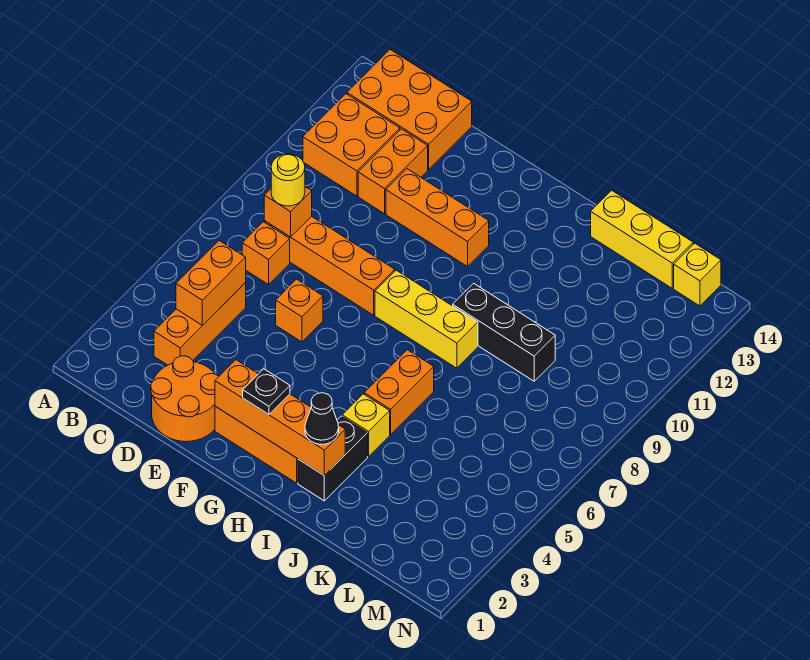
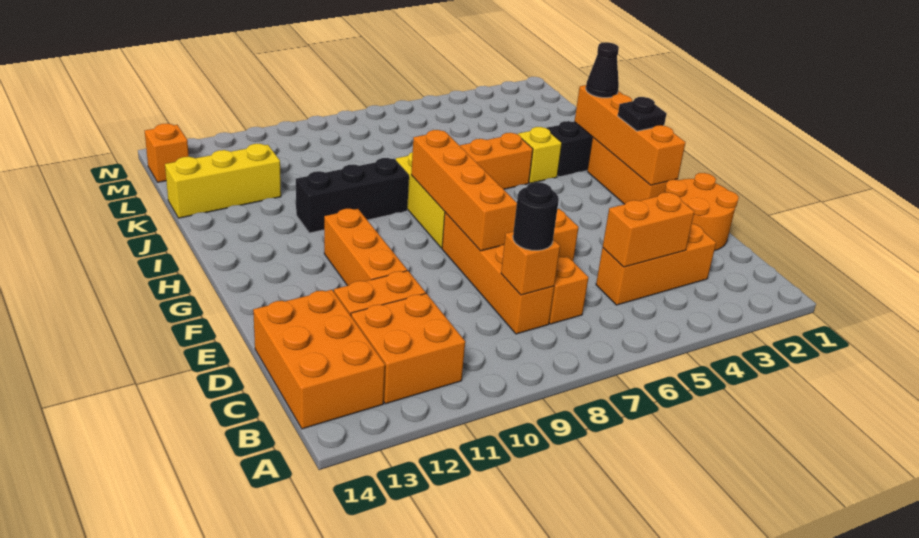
yellow round brick C8 level 3 -> black round brick C8 level 3
none -> orange brick E8:H8 level 2
black brick I9:K9 level 1 -> black brick I9:I11 level 1
yellow brick J14:L14 level 1 -> yellow brick K12:K14 level 1
yellow brick M14 level 1 -> orange brick M14 level 1

